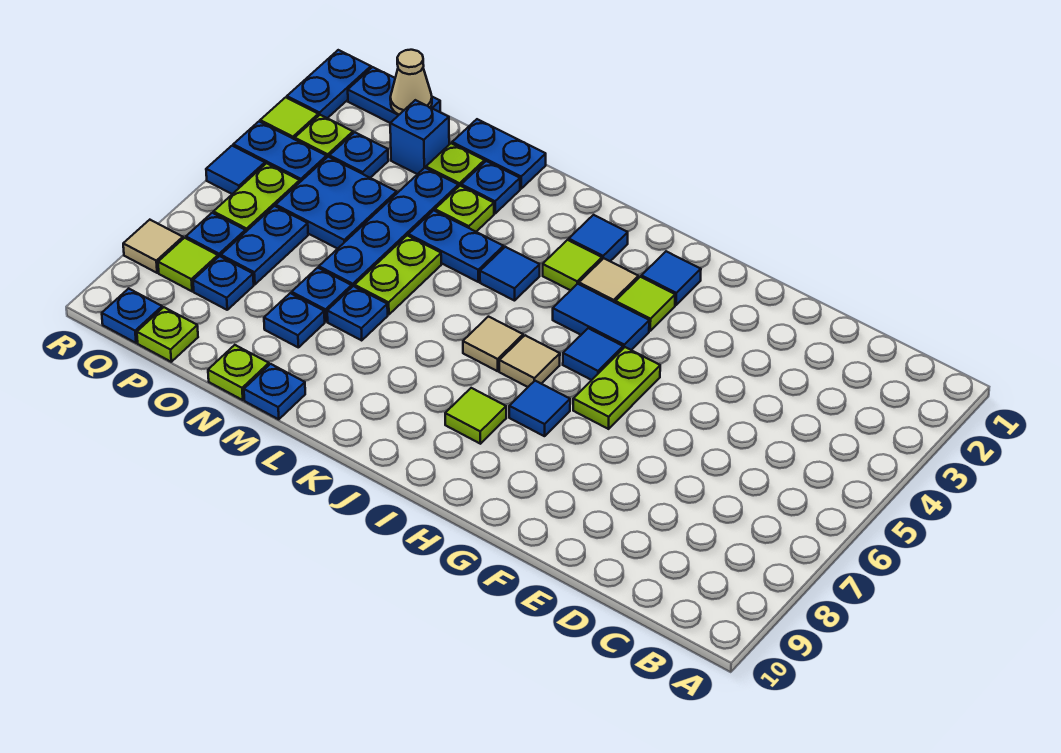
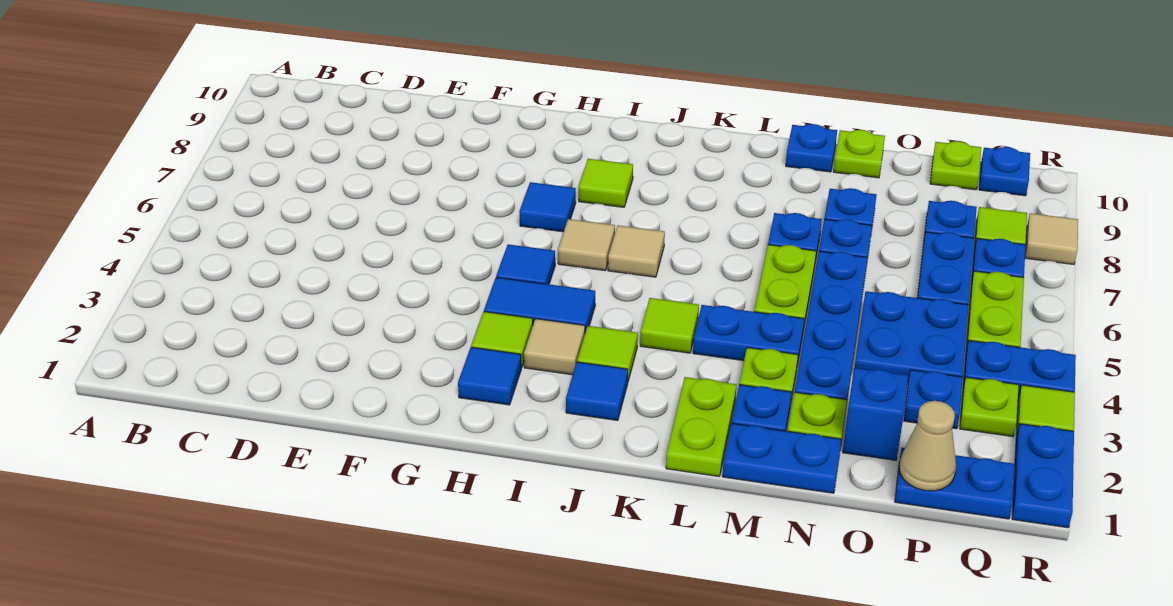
lime plate G5:G6 level 1 -> lime plate L1:L2 level 1
blue tile K4 level 1 -> lime tile K4 level 1
blue tile R5 level 1 -> none

